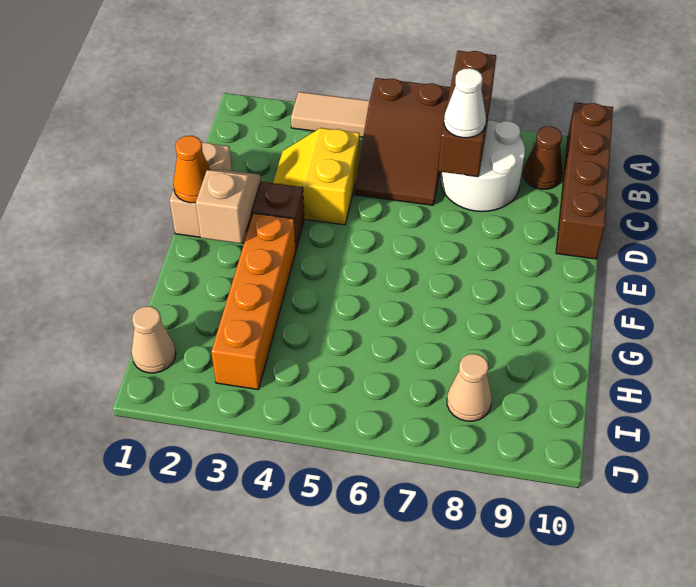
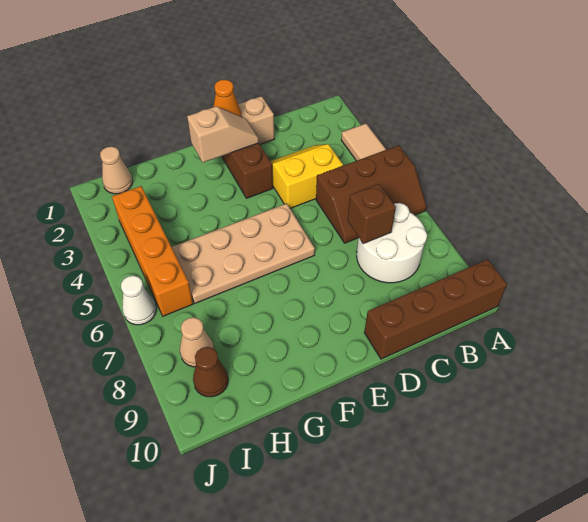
brown slope A5:C6 level 1 top A -> brown slope A5:C6 level 1 top 5
brown brick A7:C7 level 2 -> brown brick C7 level 2
brown cone B9 level 1 -> brown cone I9 level 1
white cone C7 level 3 -> white cone J6 level 1
none -> tan plate E5:H6 level 1
orange brick F3:I3 level 1 -> orange brick I3:I6 level 1

